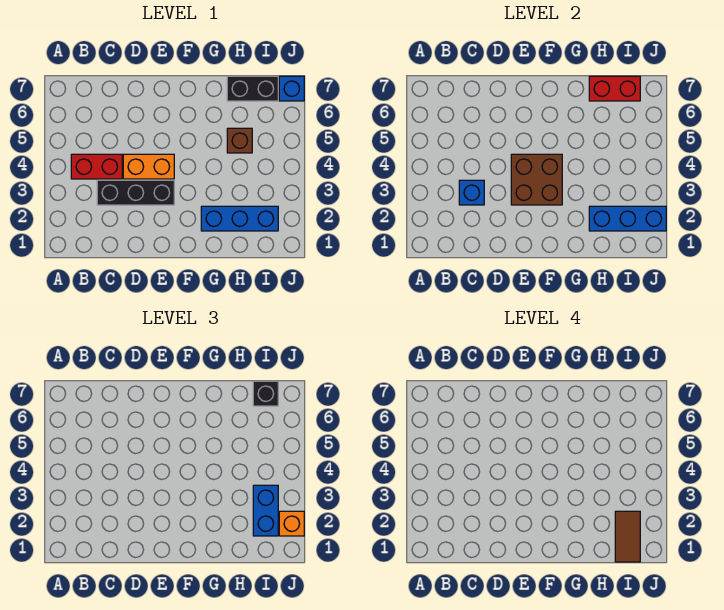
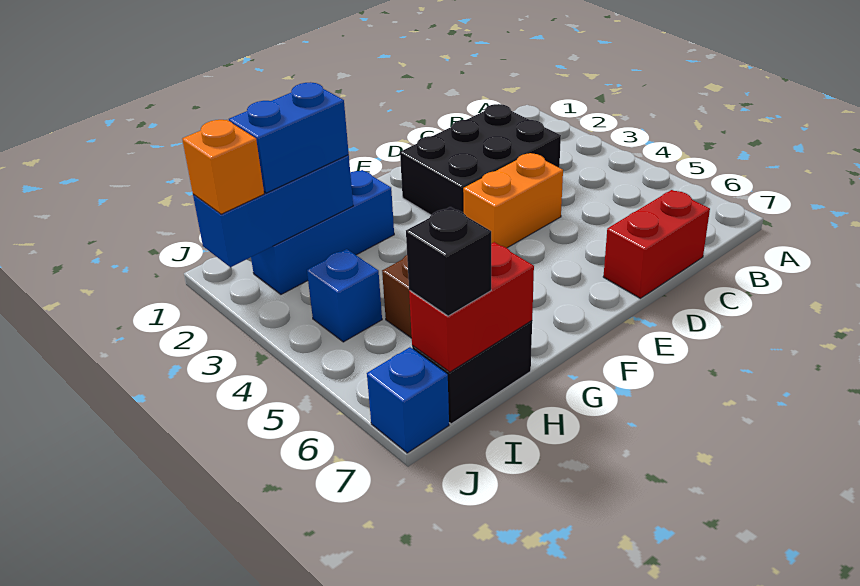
red brick B4:C4 level 1 -> red brick C7:D7 level 1
black brick C3:E3 level 1 -> black brick C2:E3 level 1
blue brick C3 level 2 -> blue brick I4 level 1
brown brick E3:F4 level 2 -> none
brown tile I1:I2 level 4 -> none
blue brick I2:I3 level 3 -> blue brick H2:I2 level 3

